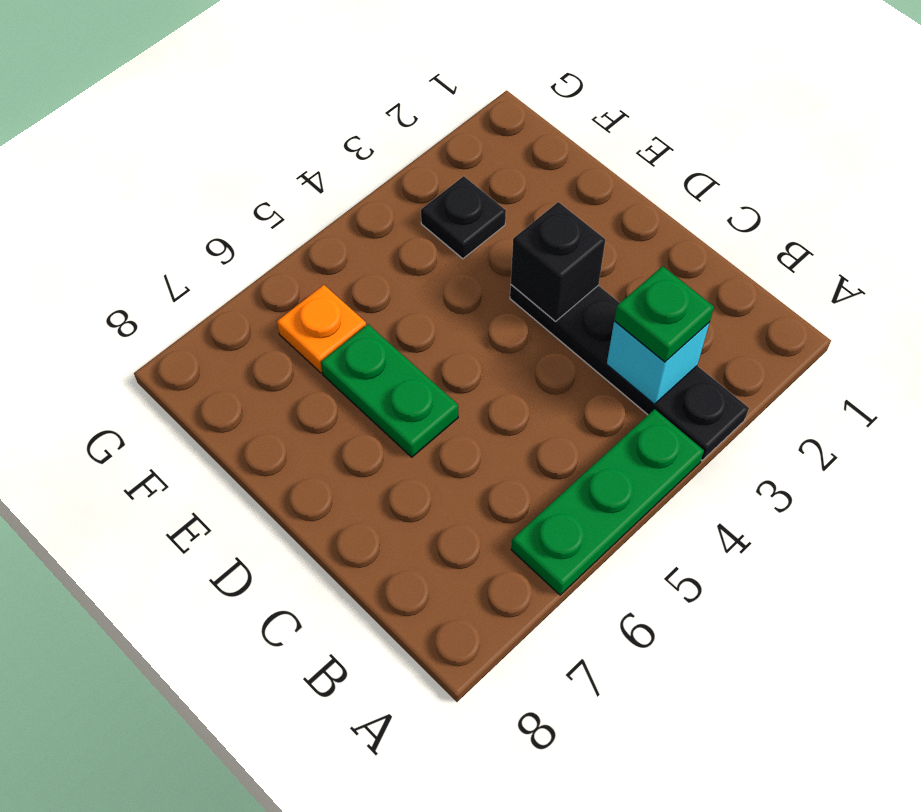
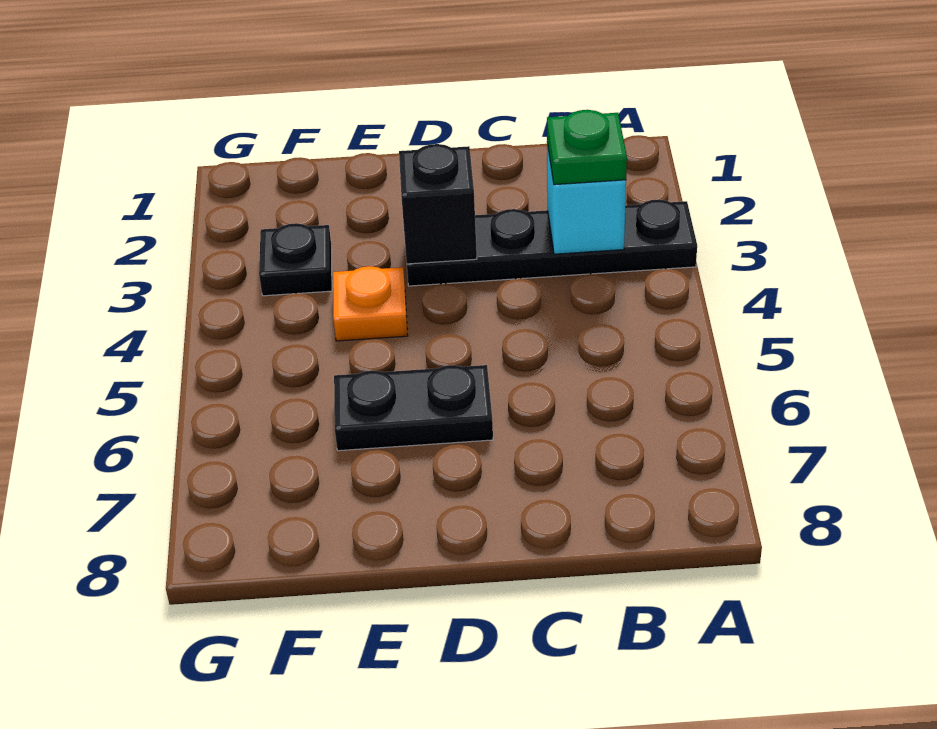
green plate A4:A6 level 1 -> none
green plate D6:E6 level 1 -> black plate D6:E6 level 1
orange plate F6 level 1 -> orange plate E4 level 1

